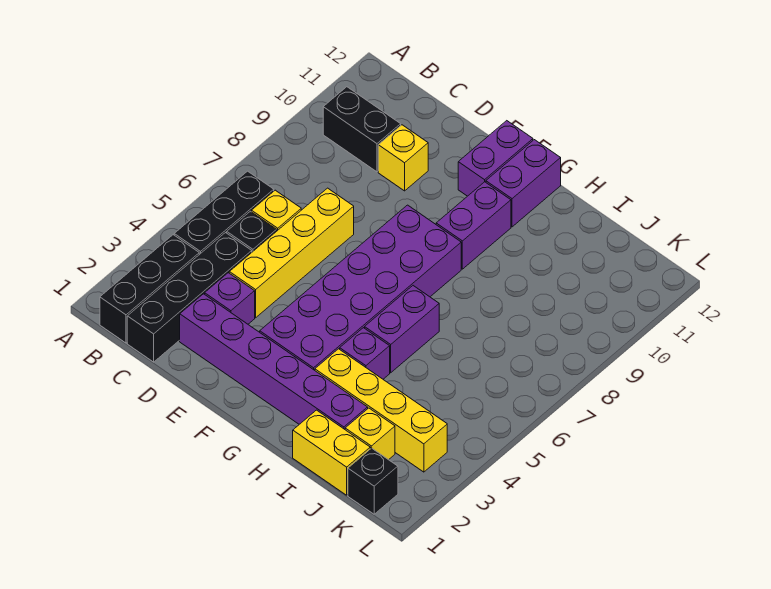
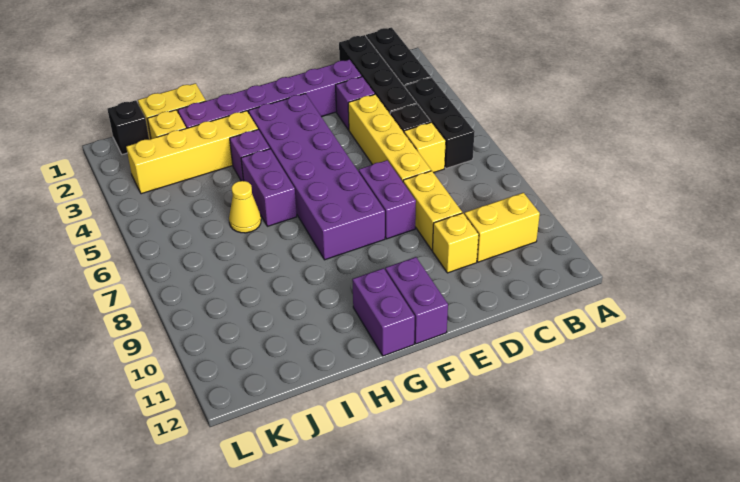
black brick B10:C10 level 1 -> yellow brick B10:C10 level 1
none -> yellow brick D8:D9 level 1
purple brick G9:G10 level 1 -> purple brick E7:E8 level 1
none -> yellow cone I6 level 1

